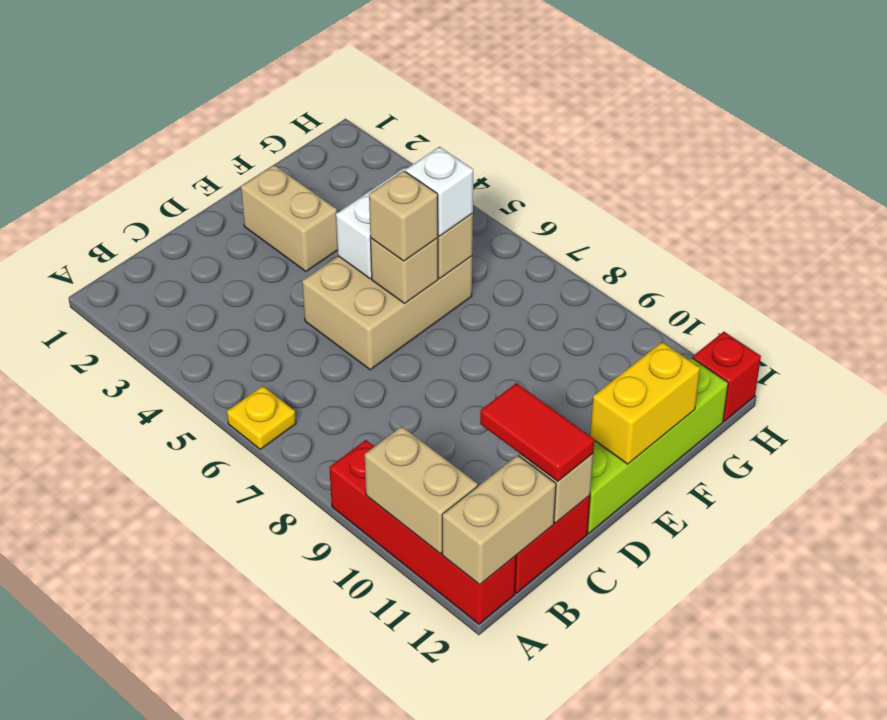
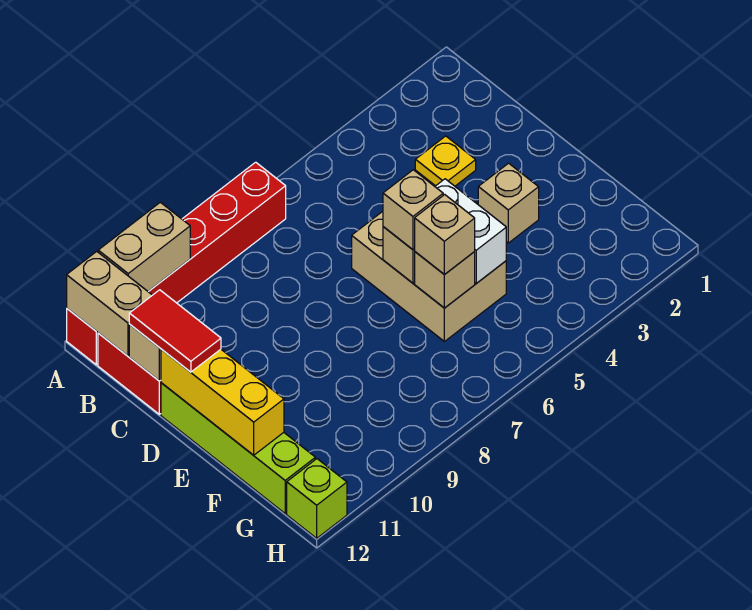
yellow plate A6 level 1 -> yellow plate C3 level 1
red brick A9:A12 level 1 -> red brick A7:A12 level 1
red tile C11:C12 level 3 -> red tile C12:D12 level 3
tan brick E2:E3 level 1 -> tan brick E3 level 1
yellow brick E12:F12 level 2 -> yellow brick D12:F12 level 2
white brick F6 level 3 -> tan brick F6 level 3
red brick H12 level 1 -> lime brick H12 level 1

